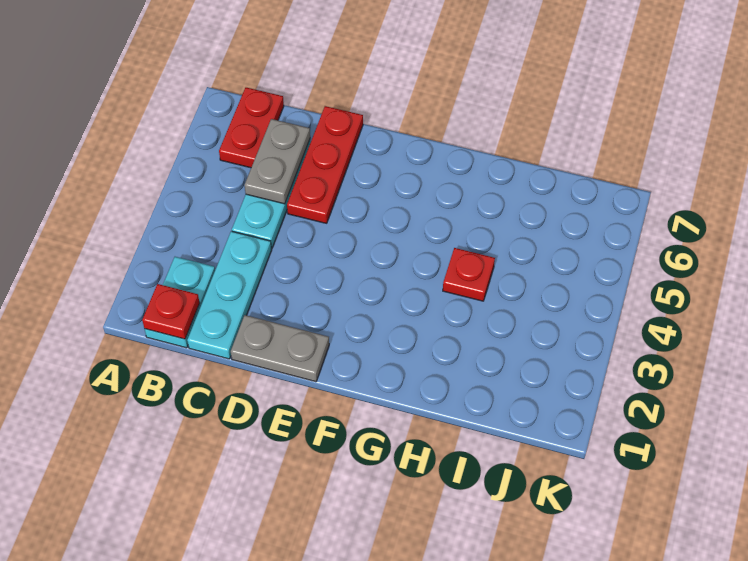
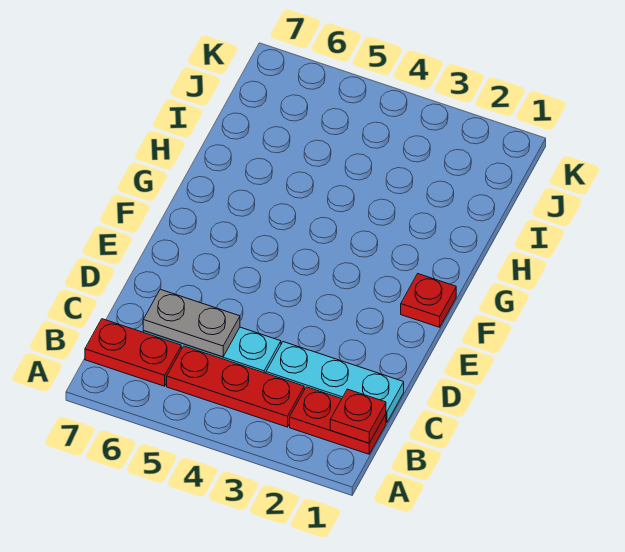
cyan plate B1:B2 level 1 -> red plate B1:B2 level 1
grey plate D1:E1 level 1 -> none
red plate D5:D7 level 1 -> red plate B3:B5 level 1
red plate H4 level 1 -> red plate F1 level 1

